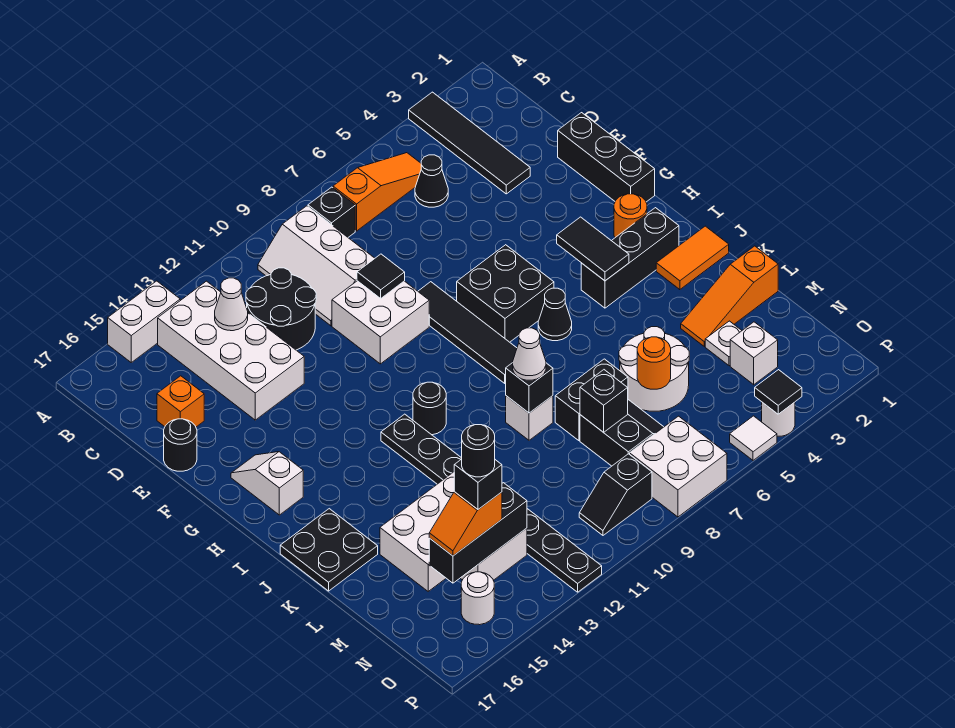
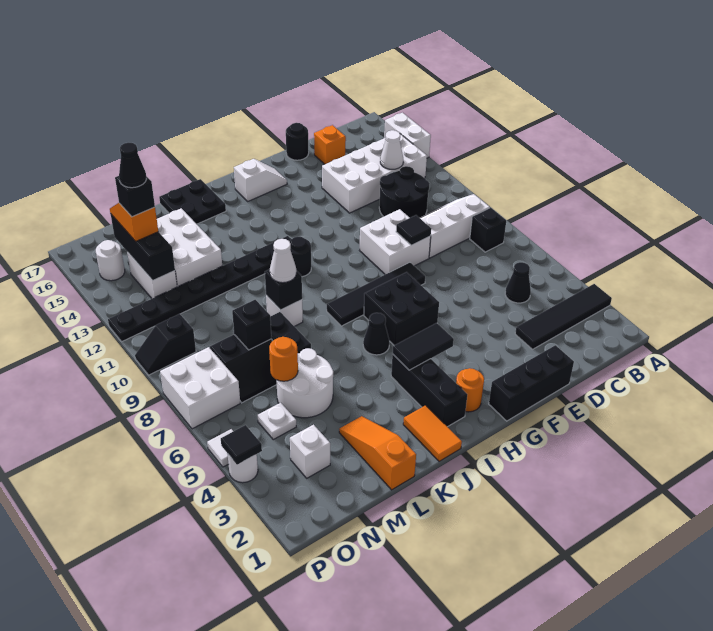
orange slope B5:B7 level 1 top 7 -> none
white plate M3 level 1 -> white plate N5 level 1
black round brick N14 level 5 -> black cone N14 level 5
black slope O9:O10 level 1 top 9 -> black slope O10:P10 level 1 top O

